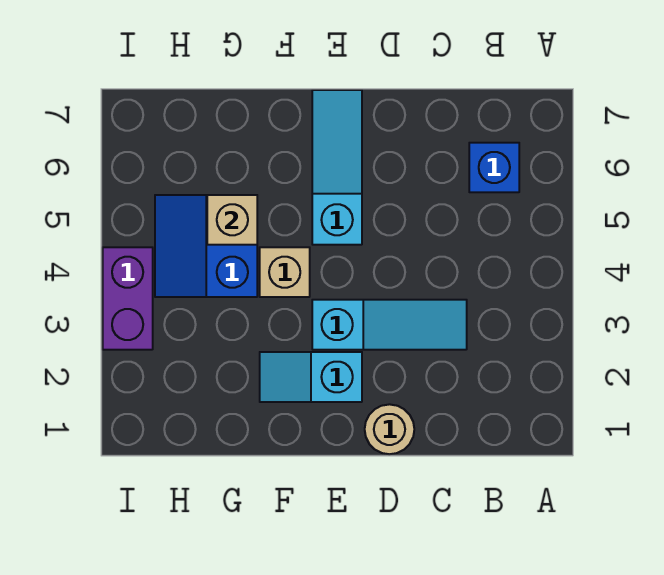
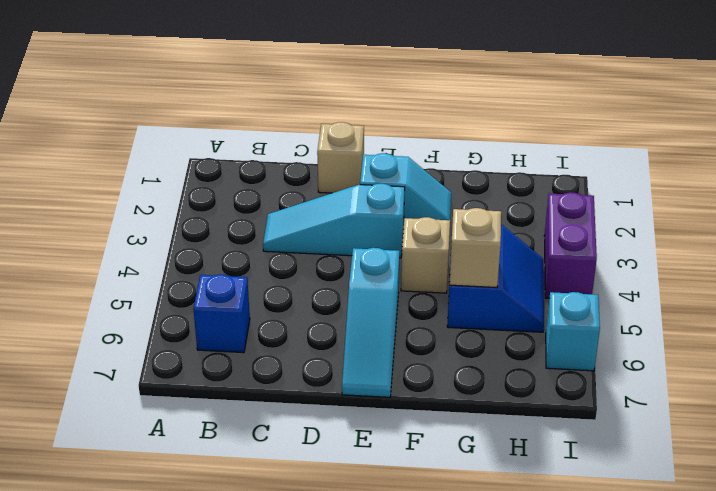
tan round brick D1 level 1 -> tan brick D1 level 1
none -> cyan brick I6 level 1

